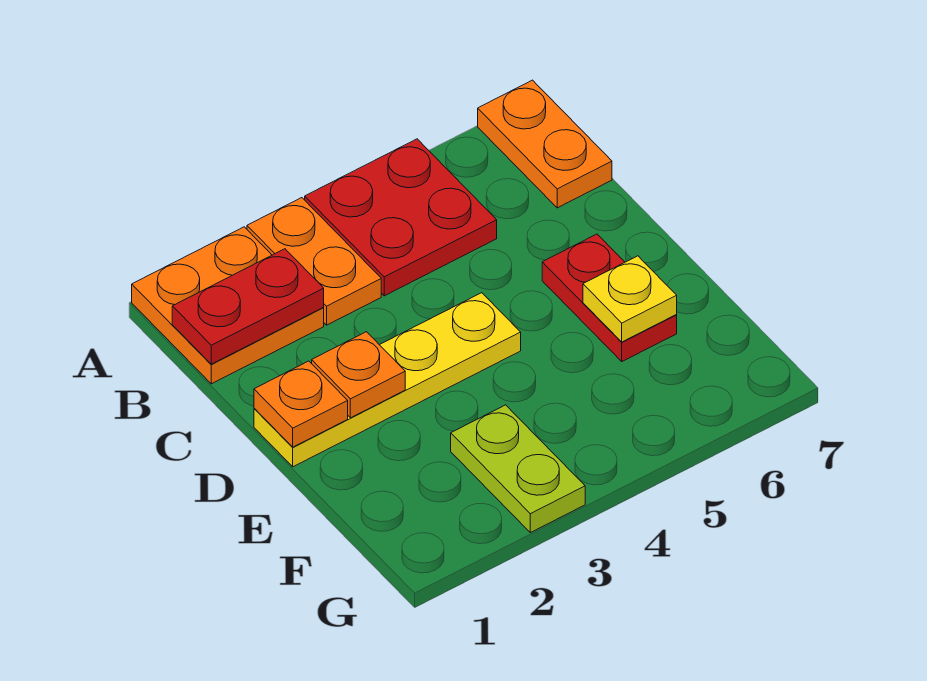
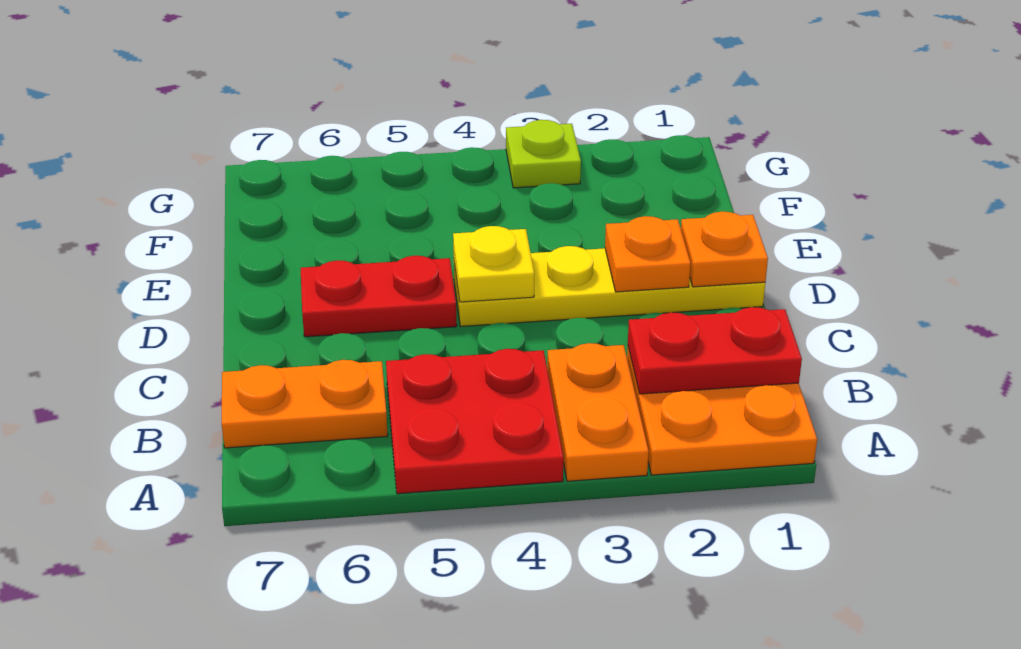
orange plate A7:B7 level 1 -> orange plate B6:B7 level 1
red plate D6:E6 level 1 -> red plate D5:D6 level 1
yellow plate E6 level 2 -> yellow plate D4 level 2
lime plate F3:G3 level 1 -> lime plate G3 level 1

